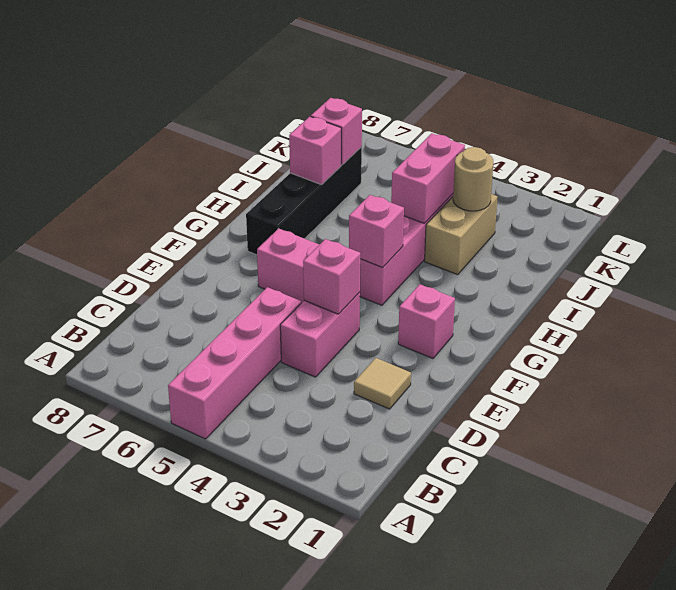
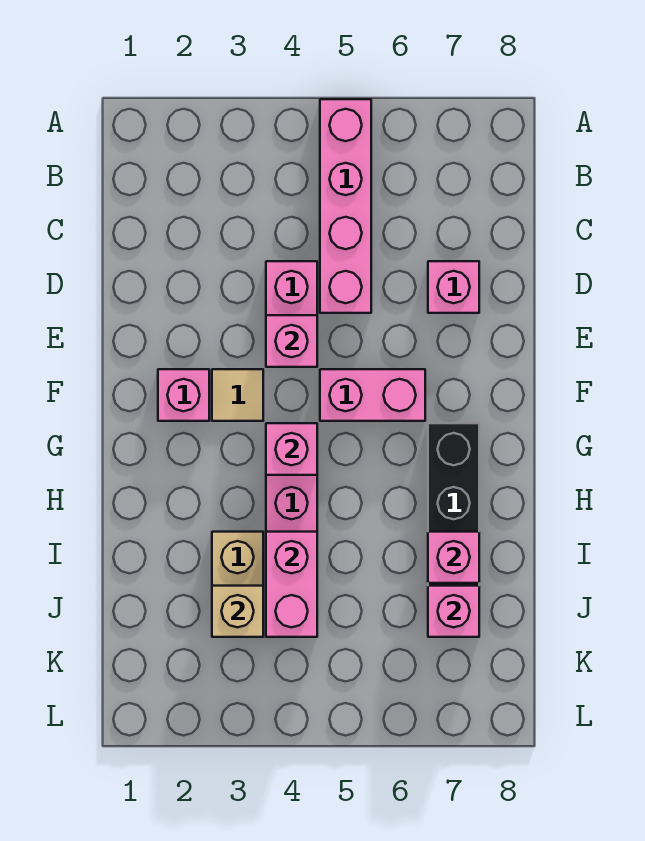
tan tile D2 level 1 -> tan tile F3 level 1
none -> pink brick D7 level 1
tan round brick J3 level 2 -> tan brick J3 level 2

